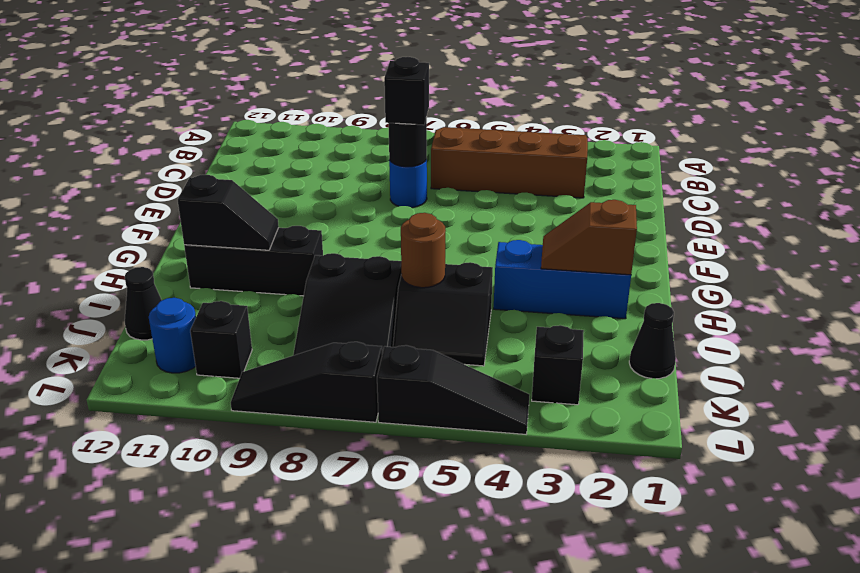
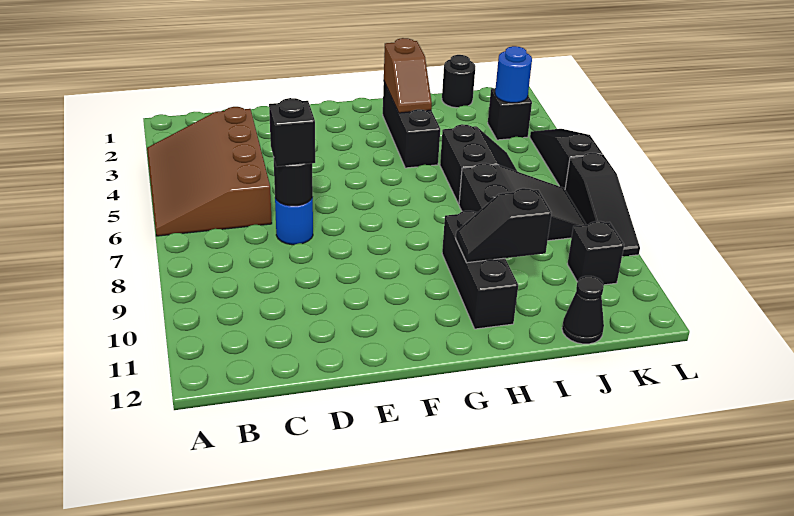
blue brick H2:H4 level 1 -> black brick H2:H4 level 1
black slope H10:H11 level 2 top 11 -> black slope H10:I10 level 2 top I
brown round brick I6 level 2 -> none
black cone J1 level 1 -> black round brick J1 level 1
blue round brick K11 level 1 -> blue round brick K3 level 2

